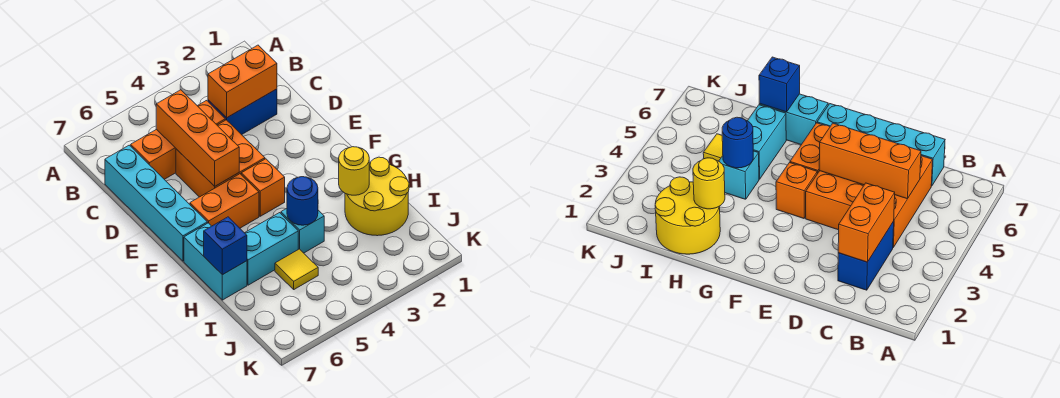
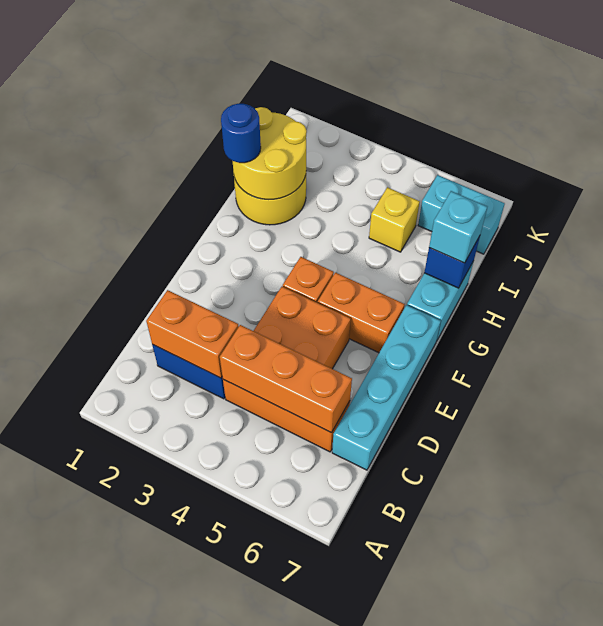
orange brick C5:E5 level 2 -> orange brick C4:C6 level 2
yellow round brick H2 level 2 -> yellow round brick H1:I2 level 2
cyan brick H4 level 1 -> cyan brick H7 level 3
blue round brick H4 level 2 -> blue round brick H1 level 3
cyan brick H5:H6 level 1 -> cyan brick J6:J7 level 1
yellow tile I5 level 1 -> yellow brick I5 level 1

